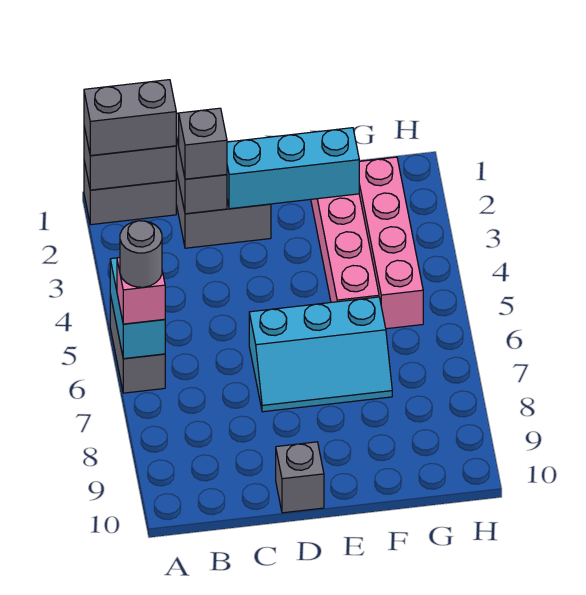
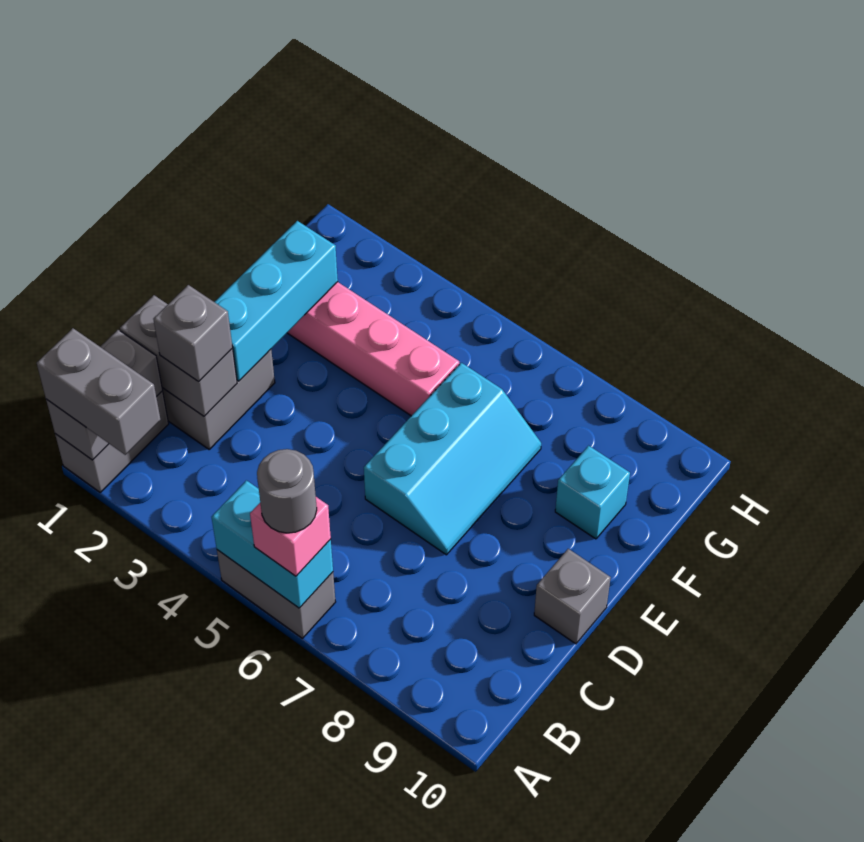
grey brick A1:B1 level 3 -> grey brick A1:A2 level 3
none -> cyan brick F9 level 1
pink brick G2:G5 level 1 -> none

